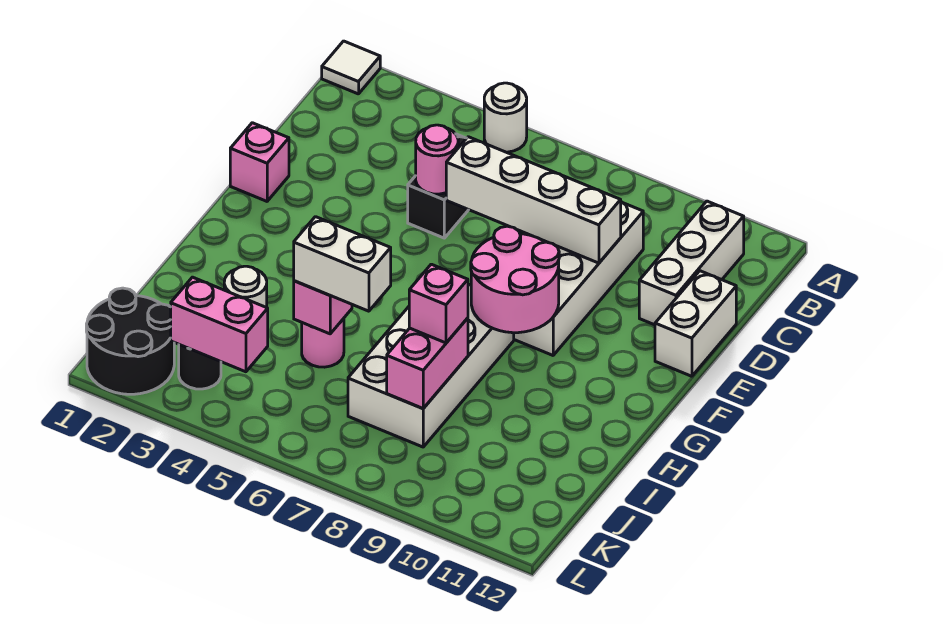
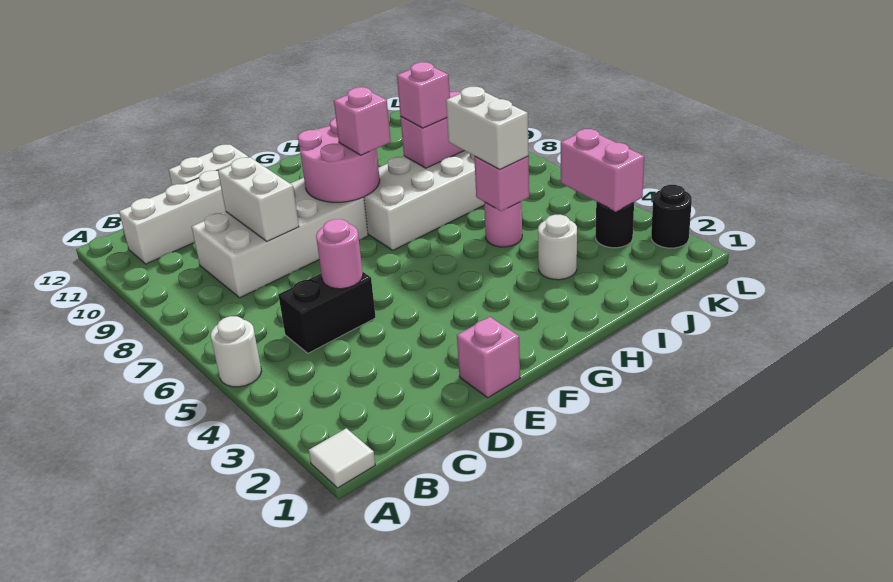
white brick D6:D9 level 2 -> white brick D8:D9 level 2
none -> pink brick G8 level 3
black round brick K1:L2 level 1 -> black round brick L2 level 1

